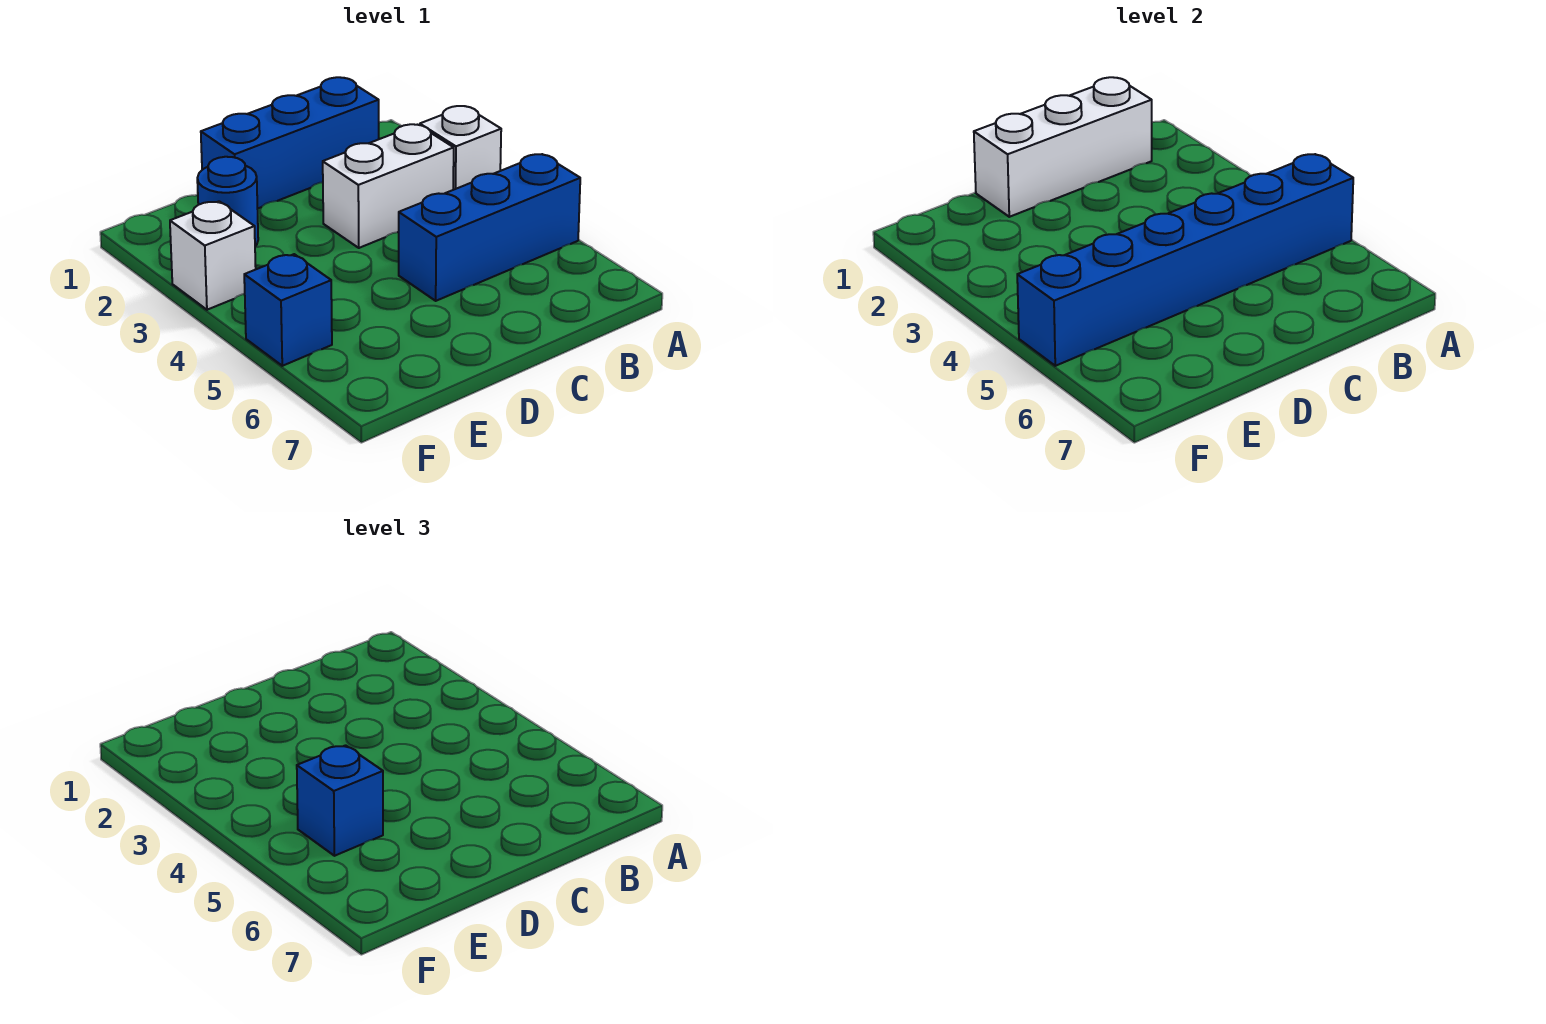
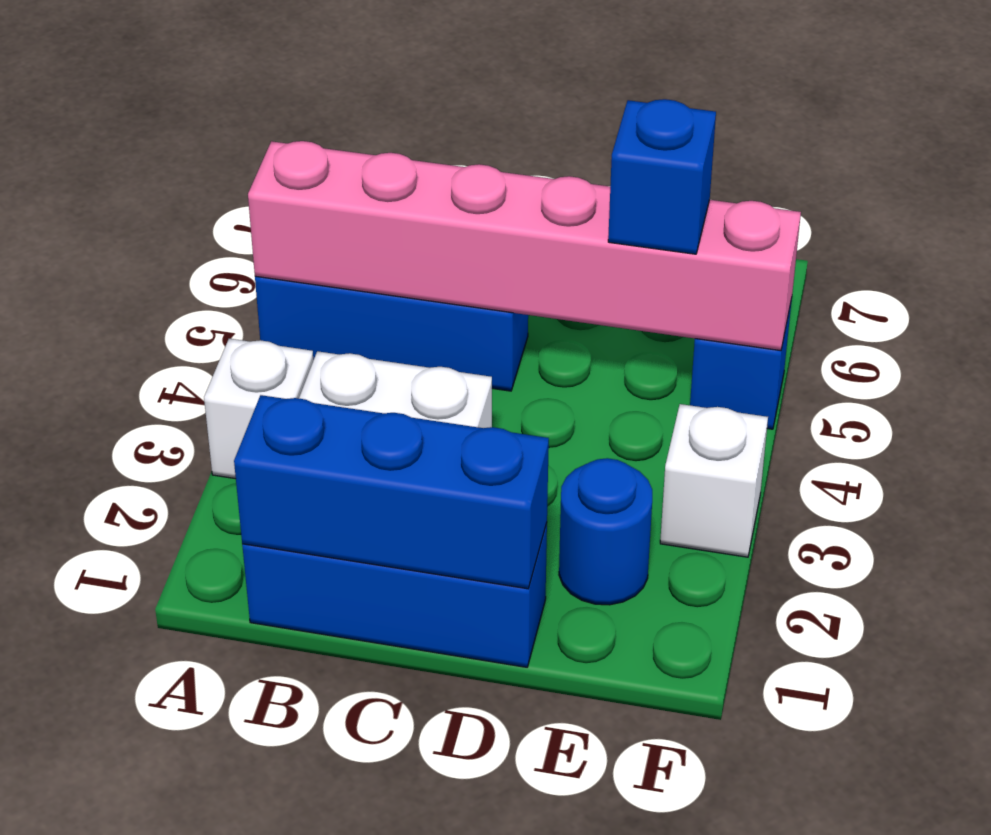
blue brick A5:F5 level 2 -> pink brick A5:F5 level 2
white brick B1:D1 level 2 -> blue brick B1:D1 level 2

